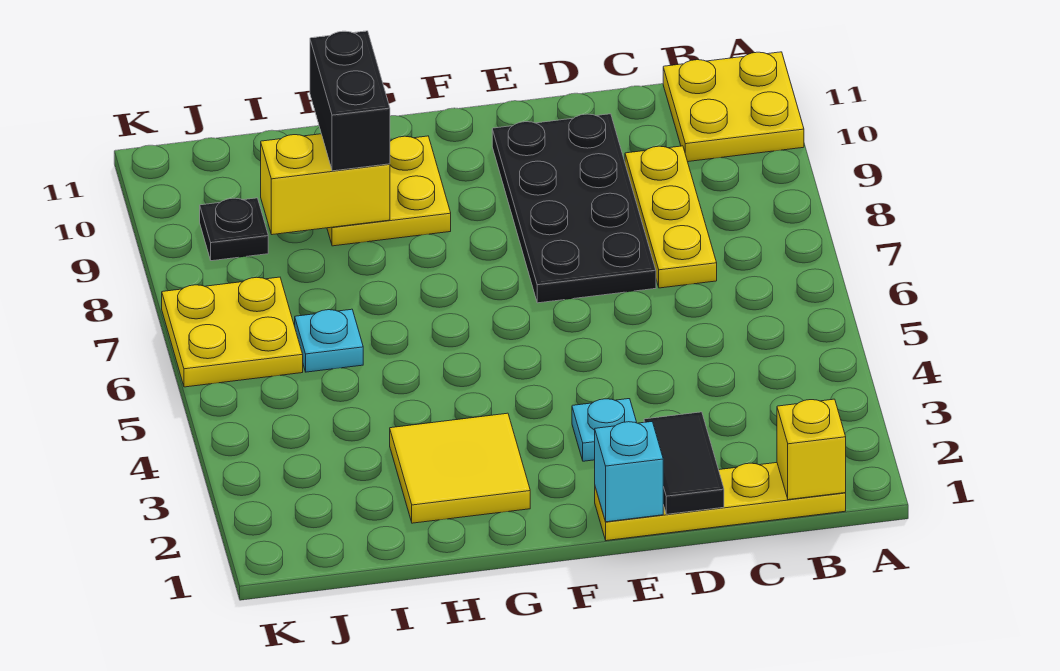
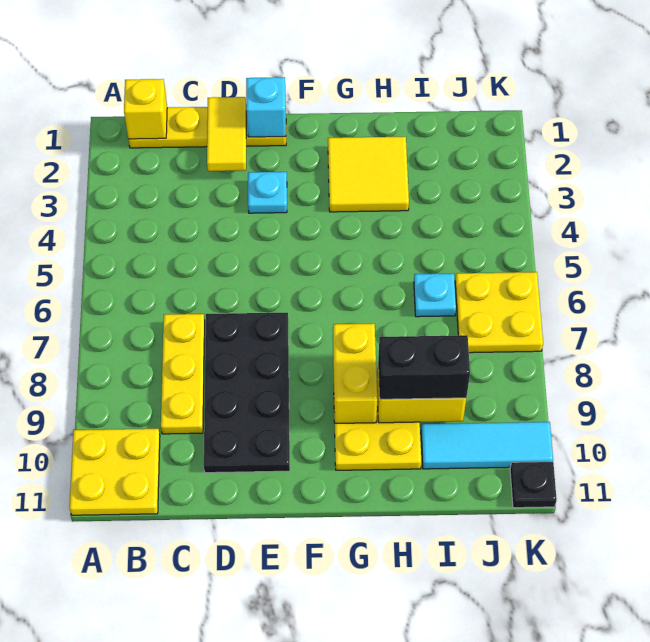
black tile D1:D2 level 2 -> yellow tile D1:D2 level 2
none -> yellow brick G8:G9 level 2
black brick H9:H10 level 3 -> black brick H9:I9 level 3
none -> cyan tile I10:K10 level 1
black plate J9 level 1 -> black plate K11 level 1

